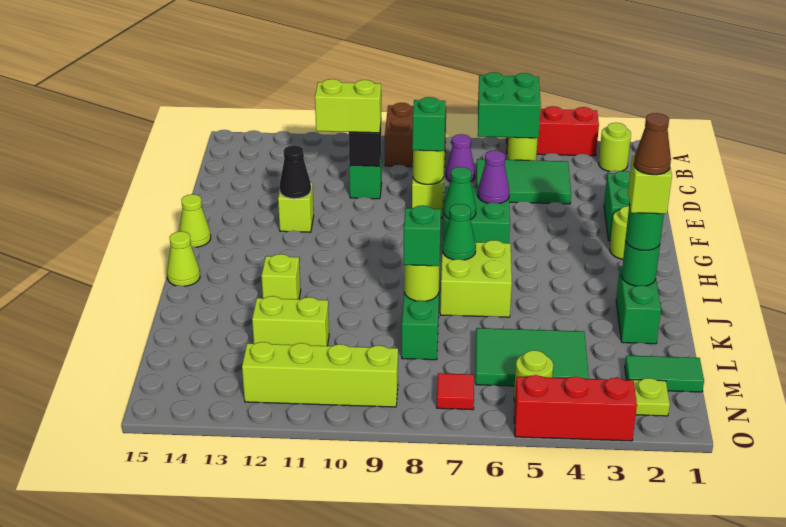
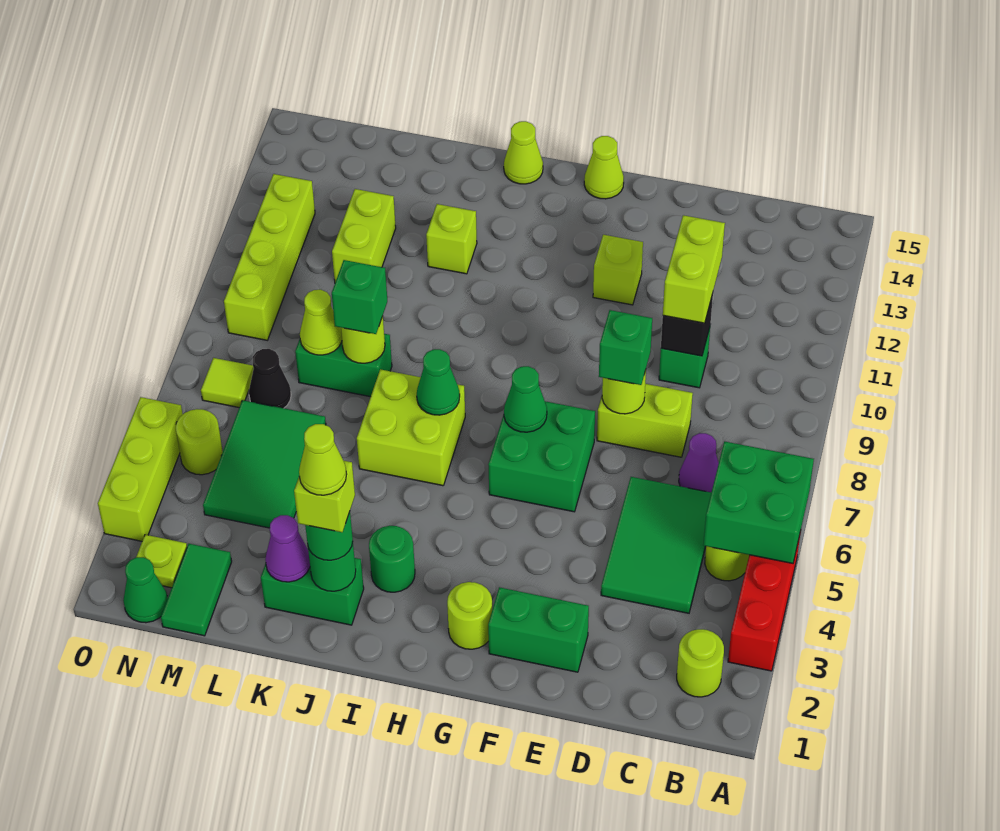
brown brick A8:B9 level 1 -> none
purple cone F6 level 2 -> purple cone K2 level 2
black cone F12 level 2 -> black cone M7 level 1
none -> green round brick I3 level 1
brown cone J2 level 5 -> lime cone J2 level 5
none -> lime cone L8 level 2
none -> green cone N1 level 1
red tile N7 level 1 -> lime tile N7 level 1
red brick O3:O5 level 1 -> lime brick O3:O5 level 1

